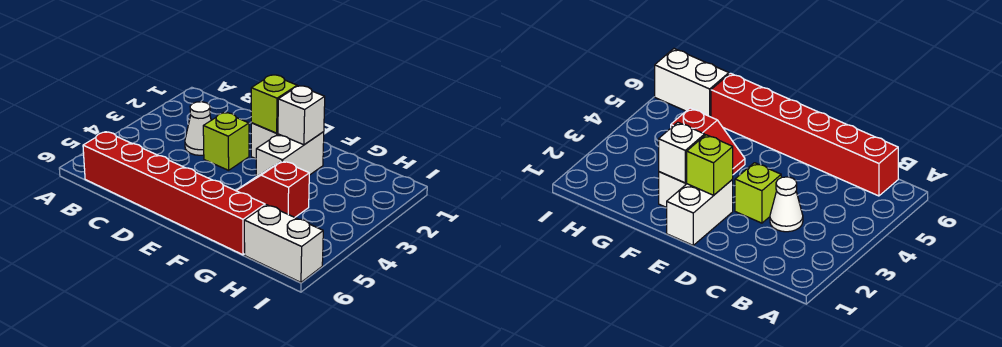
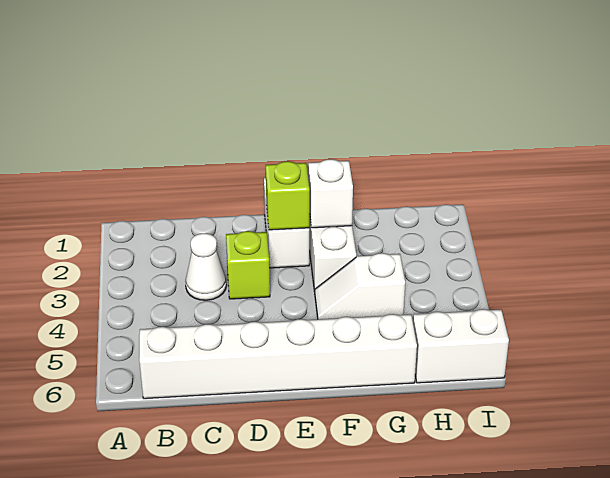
red brick B6:G6 level 1 -> white brick B6:G6 level 1
red slope F4:G4 level 1 top G -> white slope F4:G4 level 1 top G

